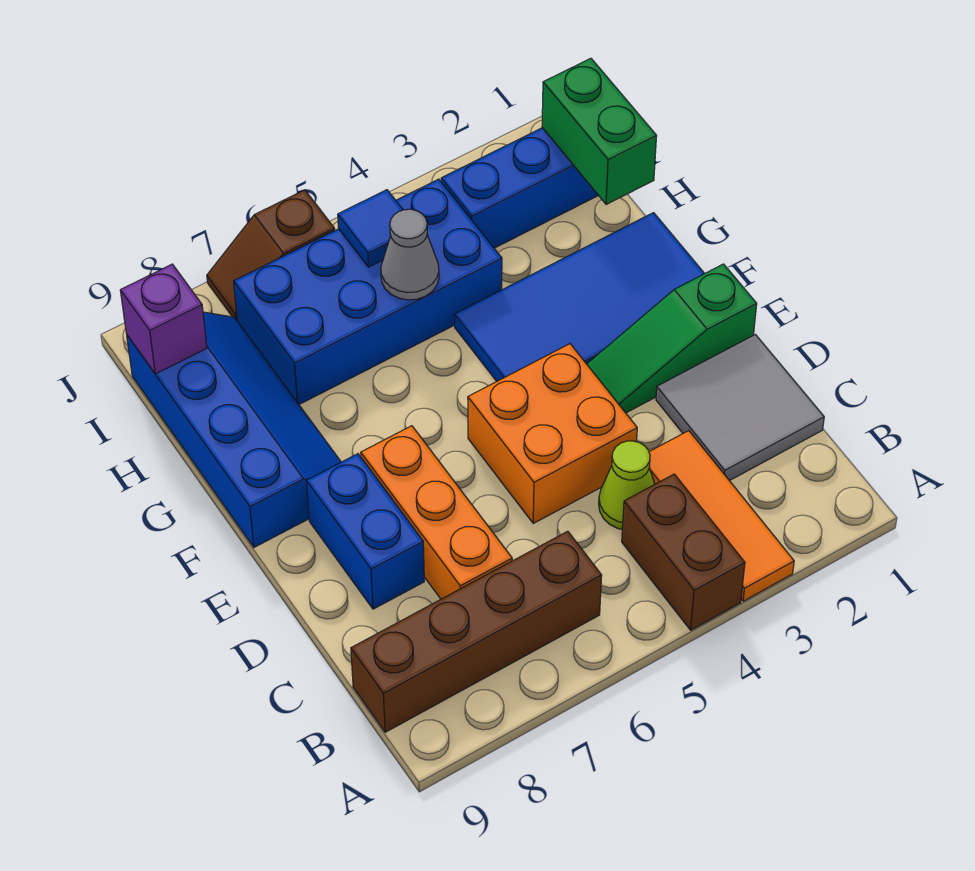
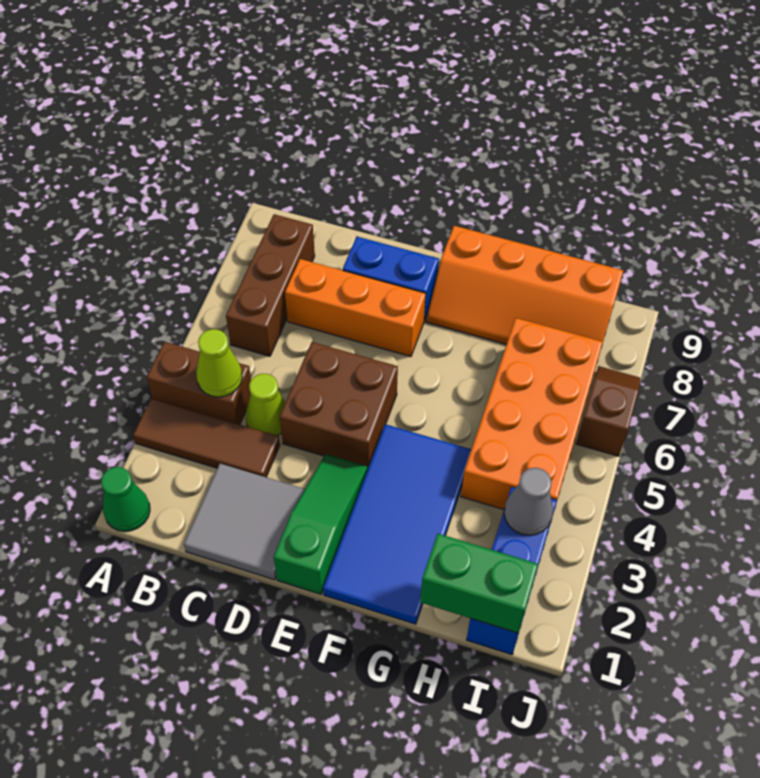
none -> green cone A1 level 1
orange tile A3:C3 level 1 -> brown tile A3:C3 level 1
none -> lime cone B4 level 2
brown brick B6:B9 level 1 -> brown brick B6:B8 level 1
orange brick D4:E5 level 1 -> brown brick D4:E5 level 1
blue slope F8:I9 level 1 top 9 -> orange slope F8:I9 level 1 top 9
blue brick H4:I7 level 1 -> orange brick H4:I7 level 1
grey cone H5 level 2 -> grey cone I3 level 2
blue tile I5 level 2 -> none
purple brick I9 level 2 -> none

